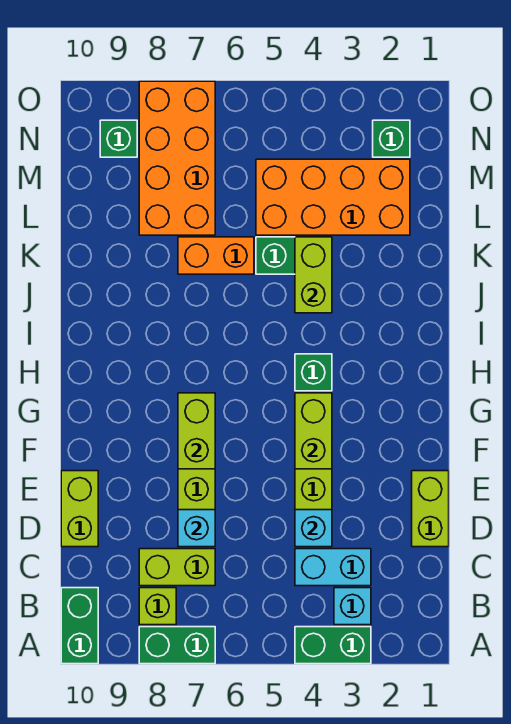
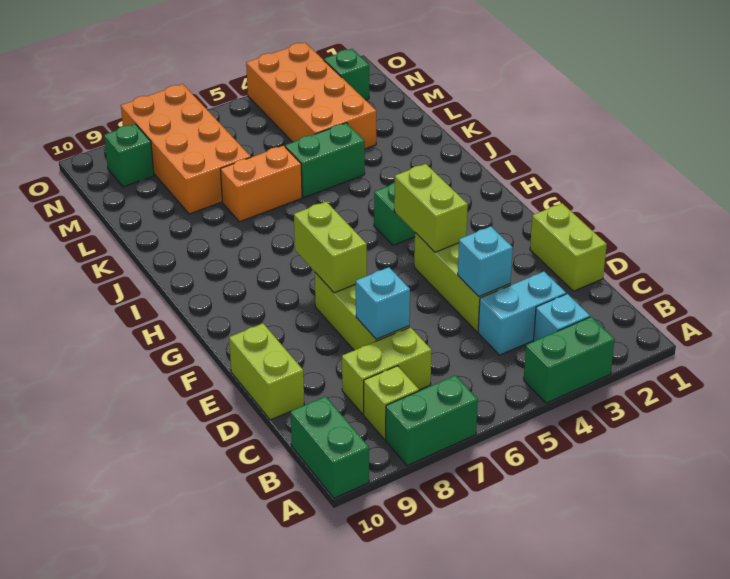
lime brick J4:K4 level 2 -> none
orange brick L2:M5 level 1 -> orange brick L3:O4 level 1

